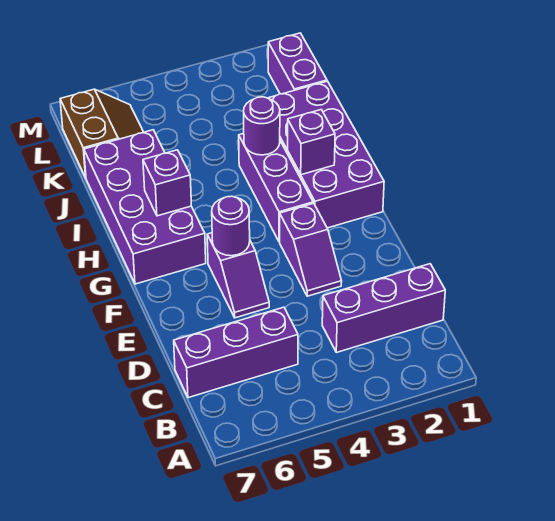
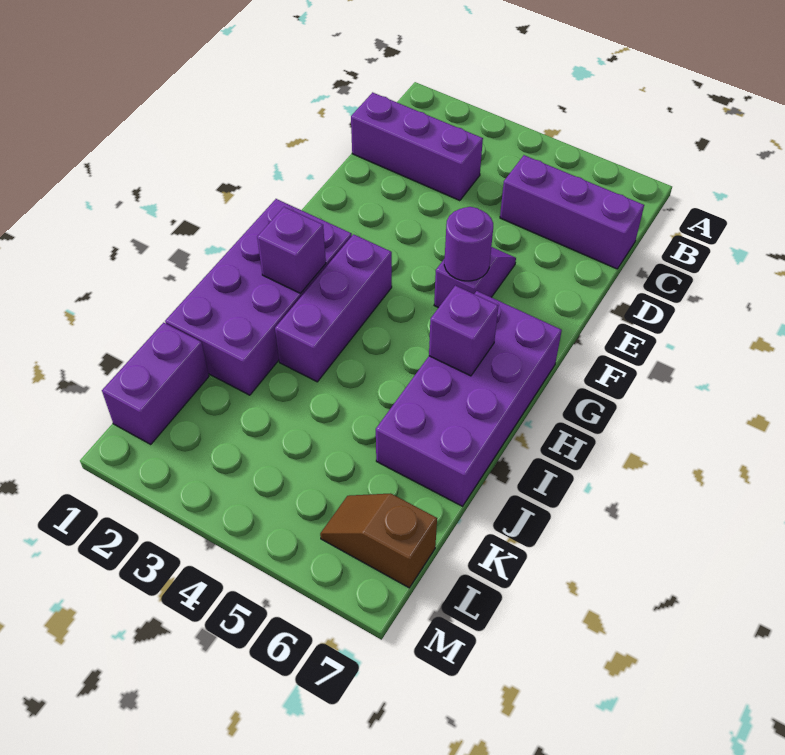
purple slope E3:F3 level 1 top F -> none
purple round brick I3 level 2 -> none
brown slope K6:L7 level 1 top 7 -> brown slope L6:L7 level 1 top 7

